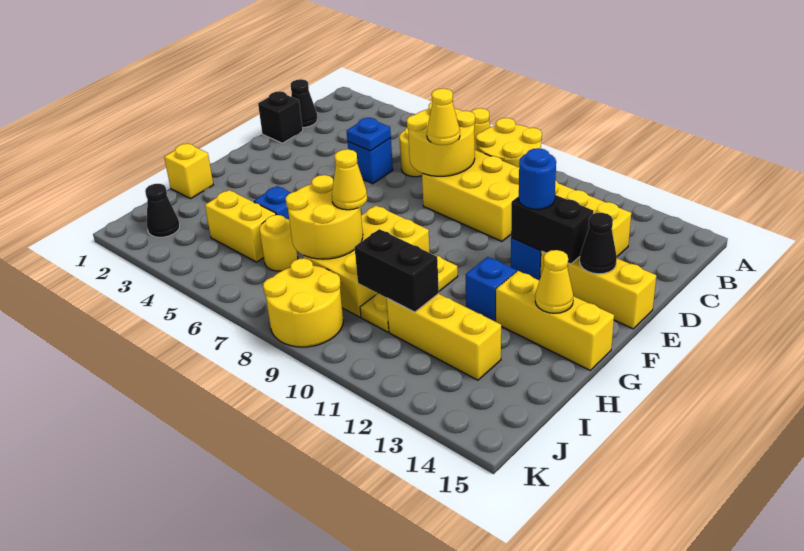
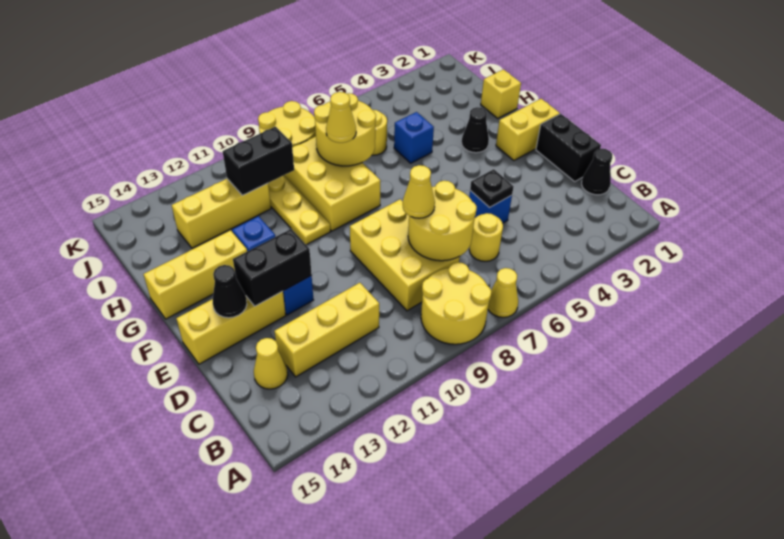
yellow brick C8:D10 level 1 -> yellow brick C8:E9 level 1
black brick D1 level 1 -> black brick D1:E1 level 1
blue plate D5 level 2 -> black plate D5 level 2
blue round brick E12 level 3 -> none
yellow cone G14 level 2 -> yellow cone C14 level 1
yellow brick I4:I5 level 1 -> yellow brick F1:F2 level 1
black cone J2 level 1 -> black cone G3 level 1

